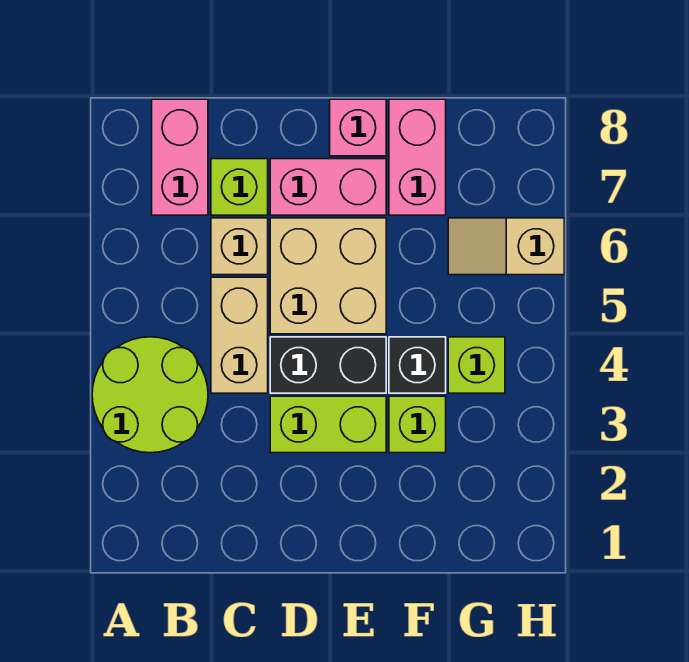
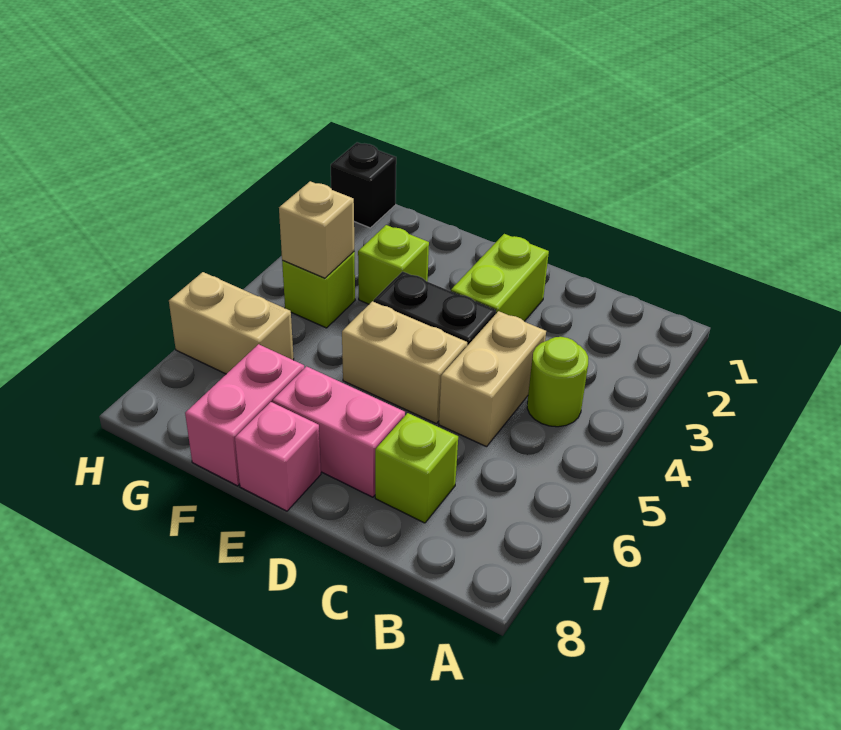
lime round brick A3:B4 level 1 -> lime round brick B4 level 1
pink brick B7:B8 level 1 -> none
tan brick C6 level 1 -> tan brick G4 level 2
lime brick D3:E3 level 1 -> lime brick D2:D3 level 1
tan brick D5:E6 level 1 -> tan brick D5:E5 level 1
black brick F4 level 1 -> black brick H1 level 1
tan slope G6:H6 level 1 top H -> tan brick G6:H6 level 1

